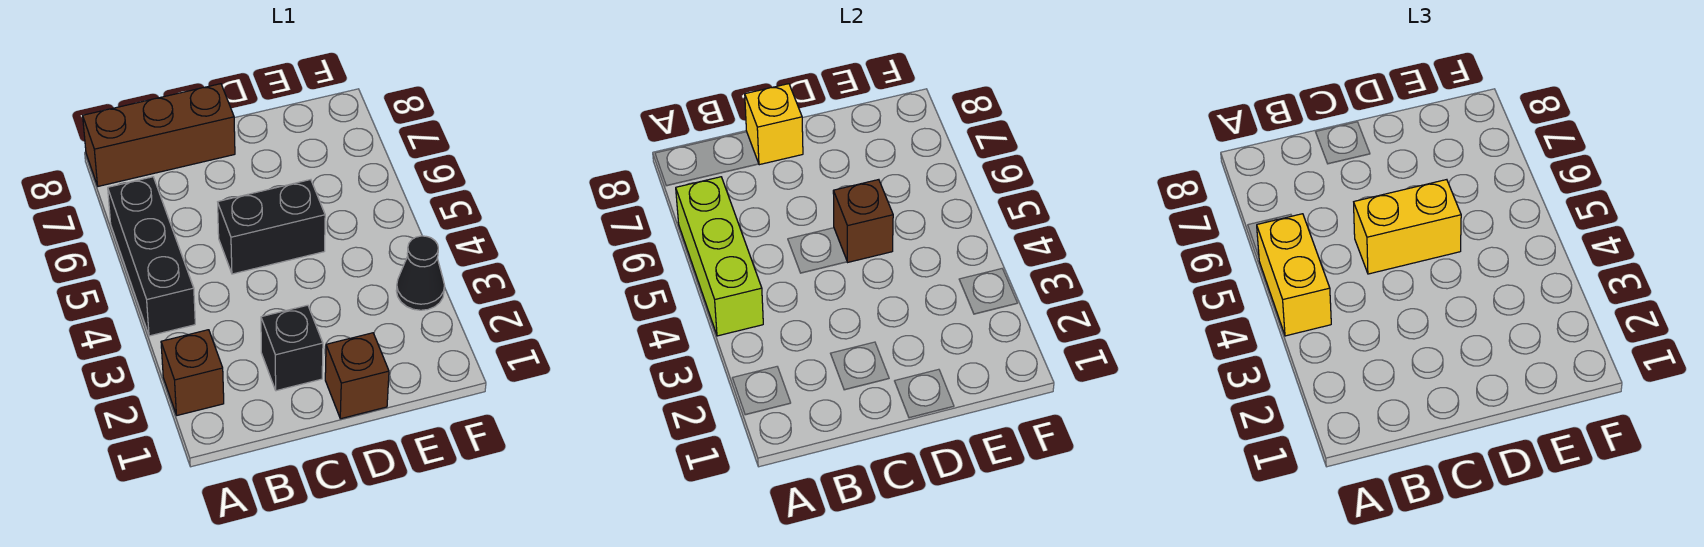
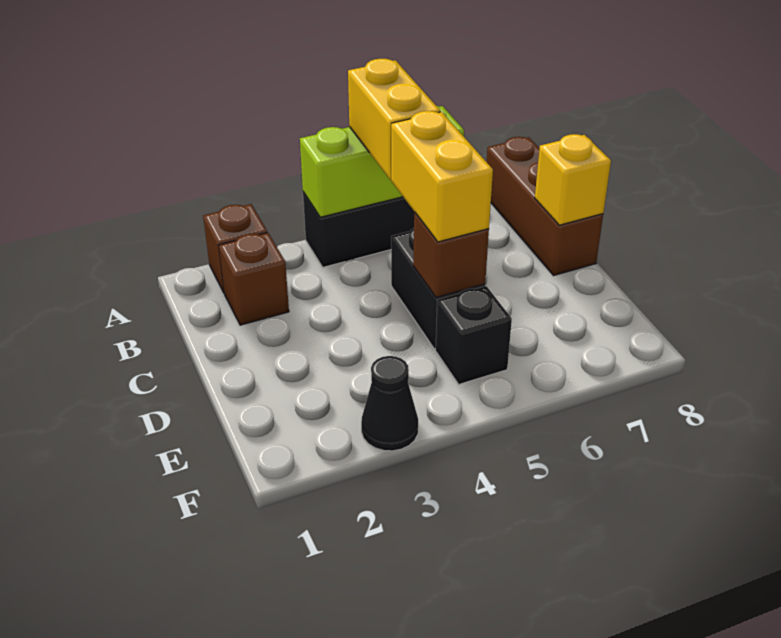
yellow brick A4:A5 level 3 -> yellow brick A5:B5 level 3
black brick C2 level 1 -> black brick E5 level 1
brown brick D1 level 1 -> brown brick B2 level 1

